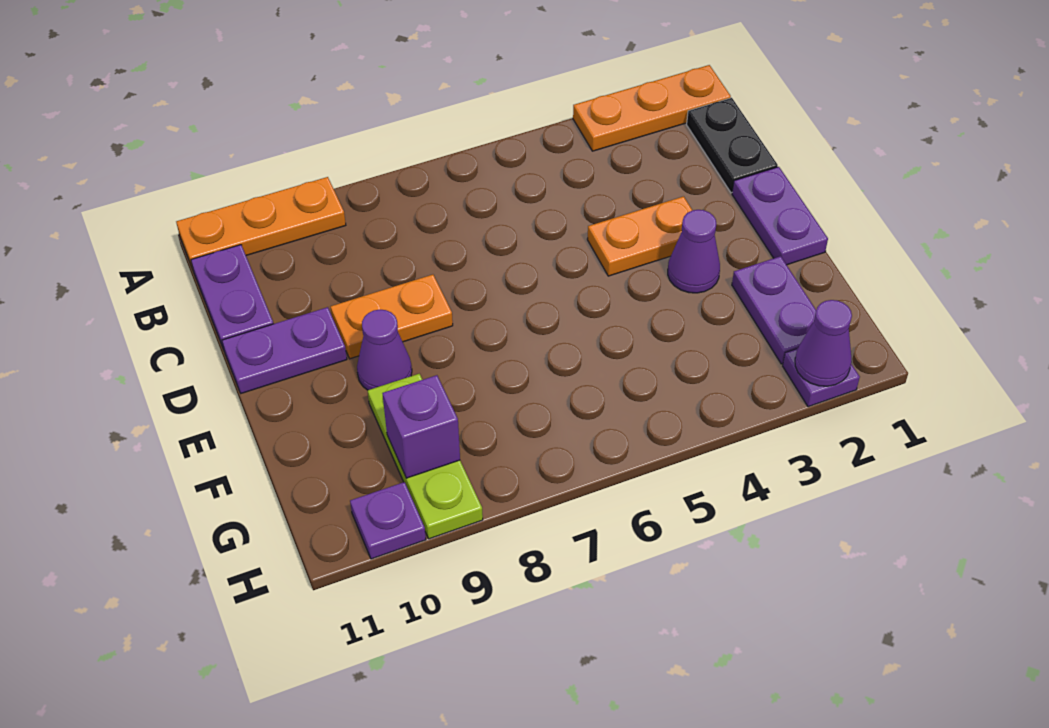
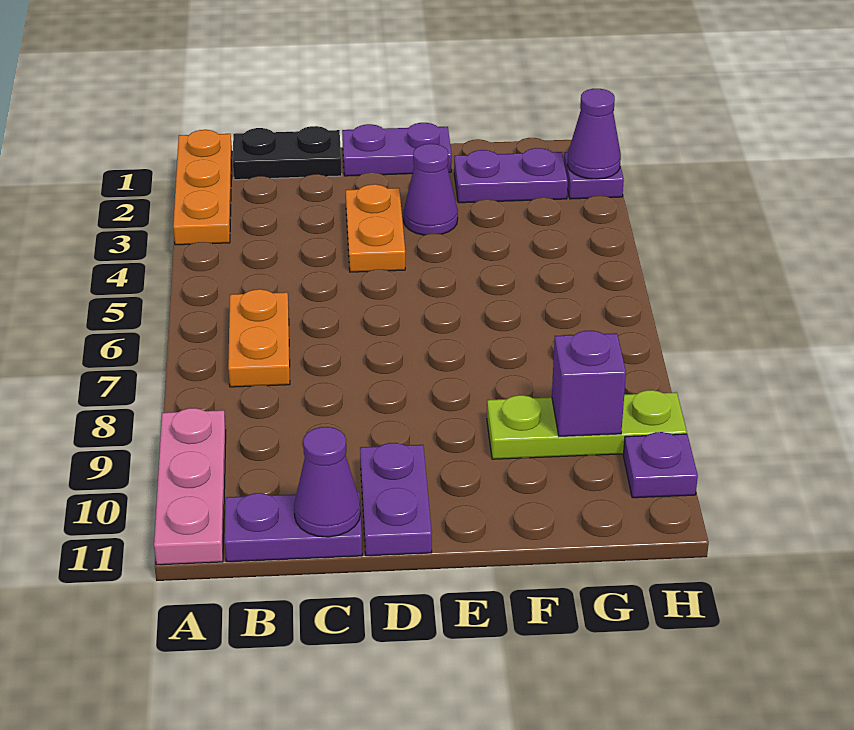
orange plate A9:A11 level 1 -> pink plate A9:A11 level 1
orange plate D8:D9 level 1 -> orange plate B6:B7 level 1
purple cone E9 level 1 -> purple cone C11 level 2

